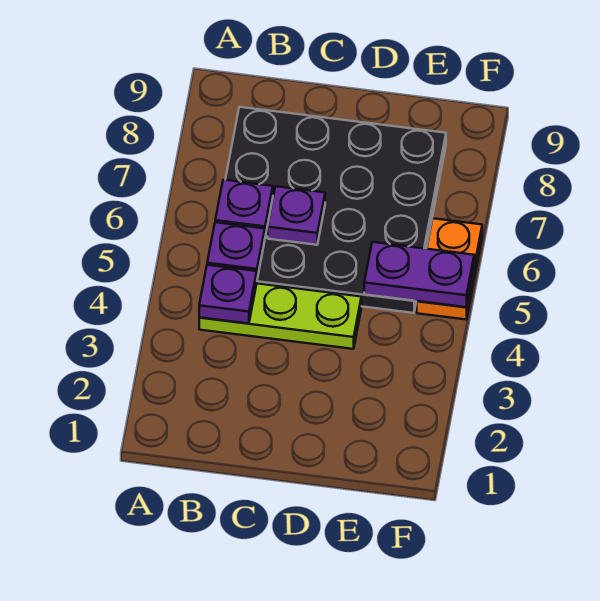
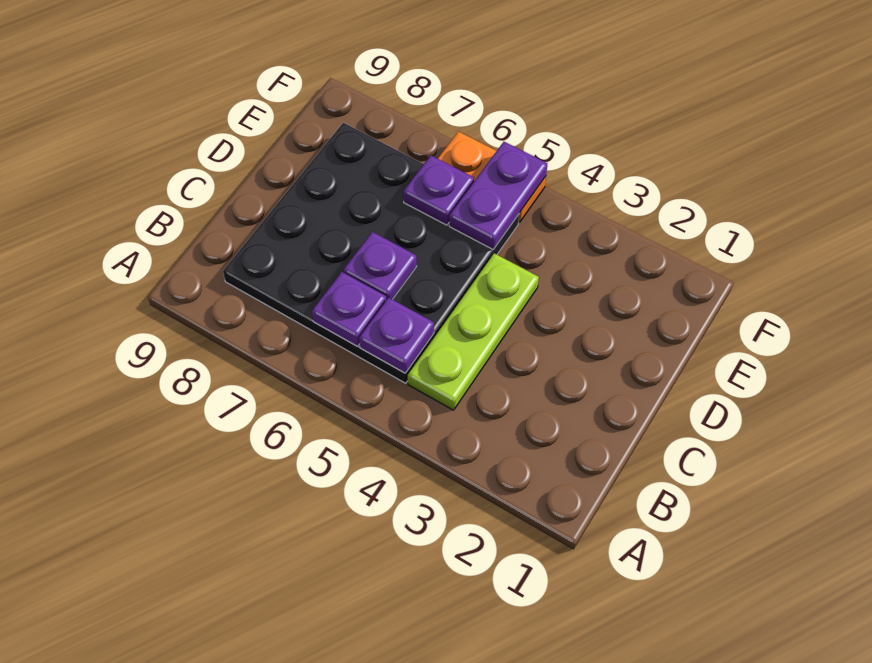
purple plate B4 level 2 -> purple plate E6 level 2

